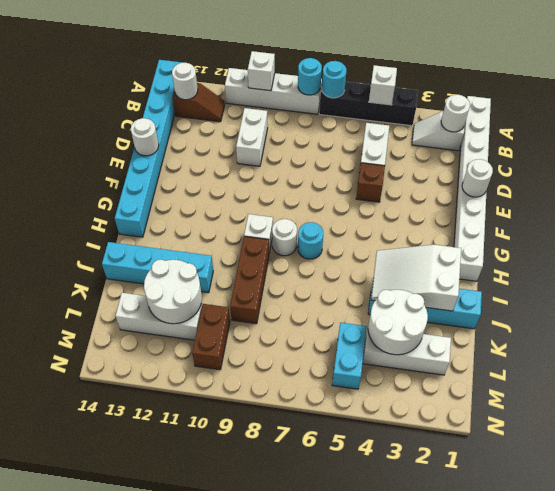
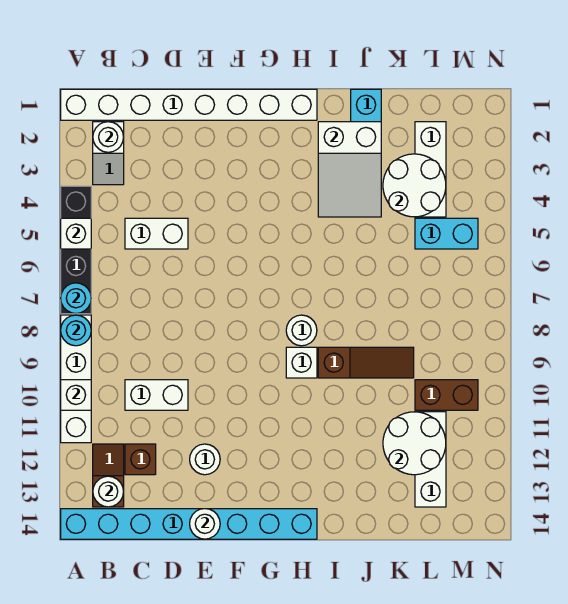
white round brick E1 level 2 -> white round brick E12 level 1
brown brick E5 level 1 -> brown brick C12 level 1
cyan round brick H7 level 1 -> none
brown brick I9:K9 level 1 -> brown slope I9:K9 level 1 top I
cyan brick J11:J14 level 1 -> none

